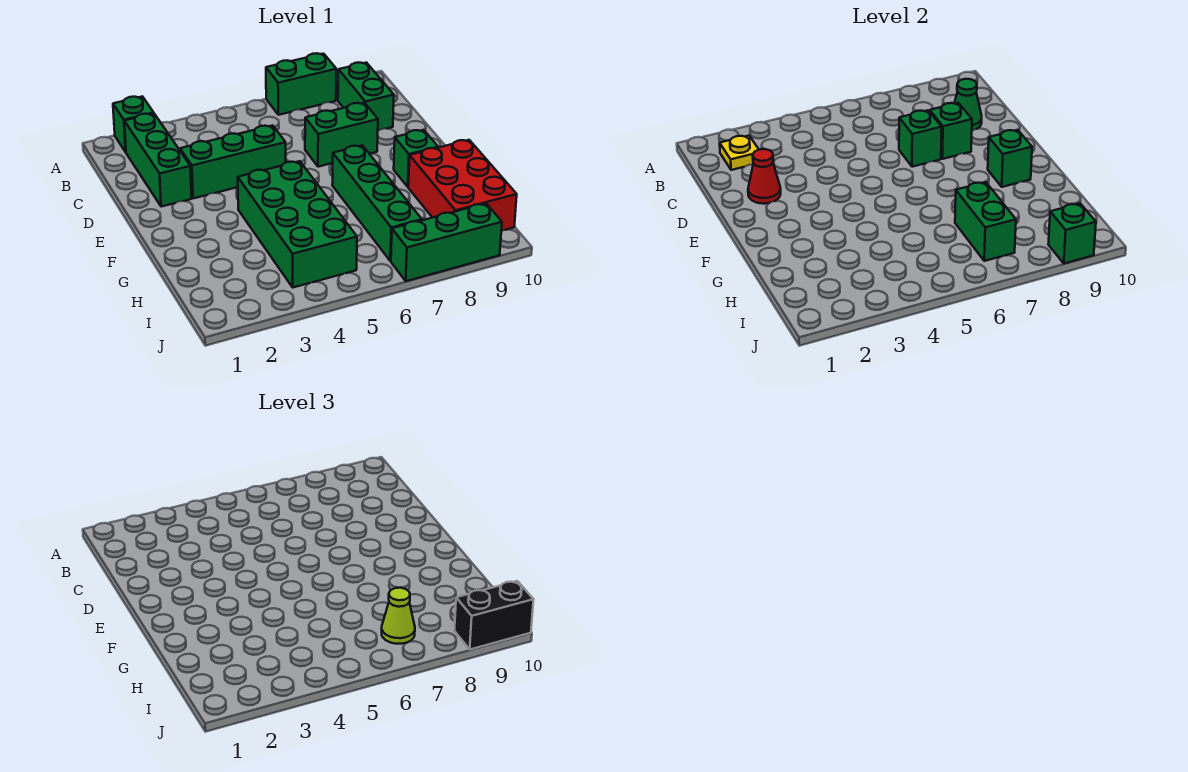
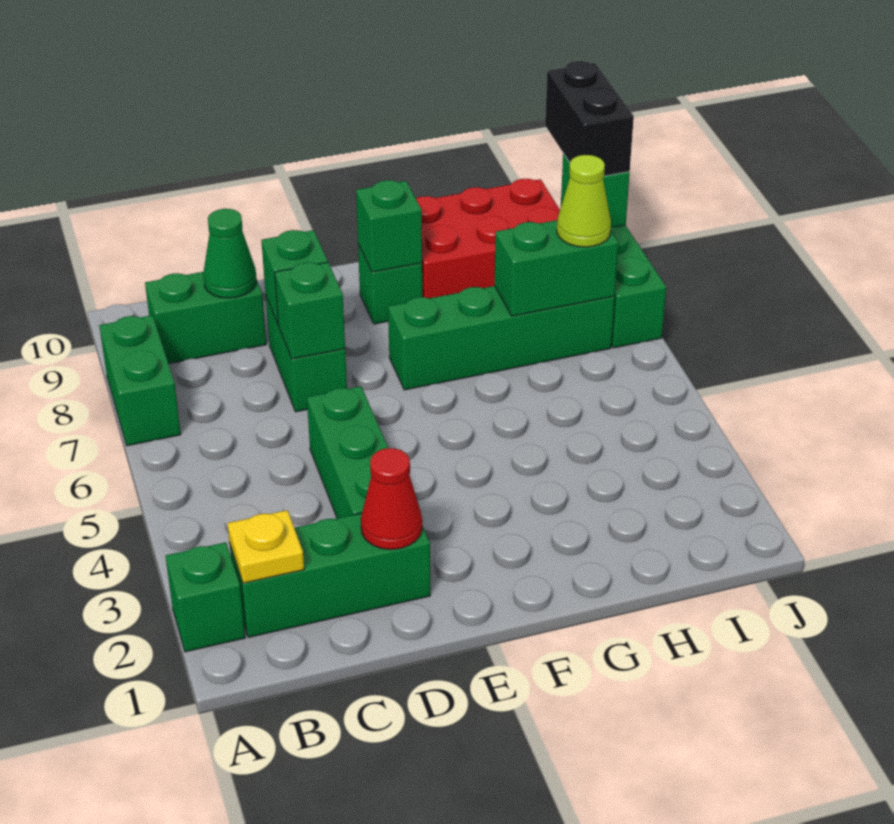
green brick F4:I5 level 1 -> none

